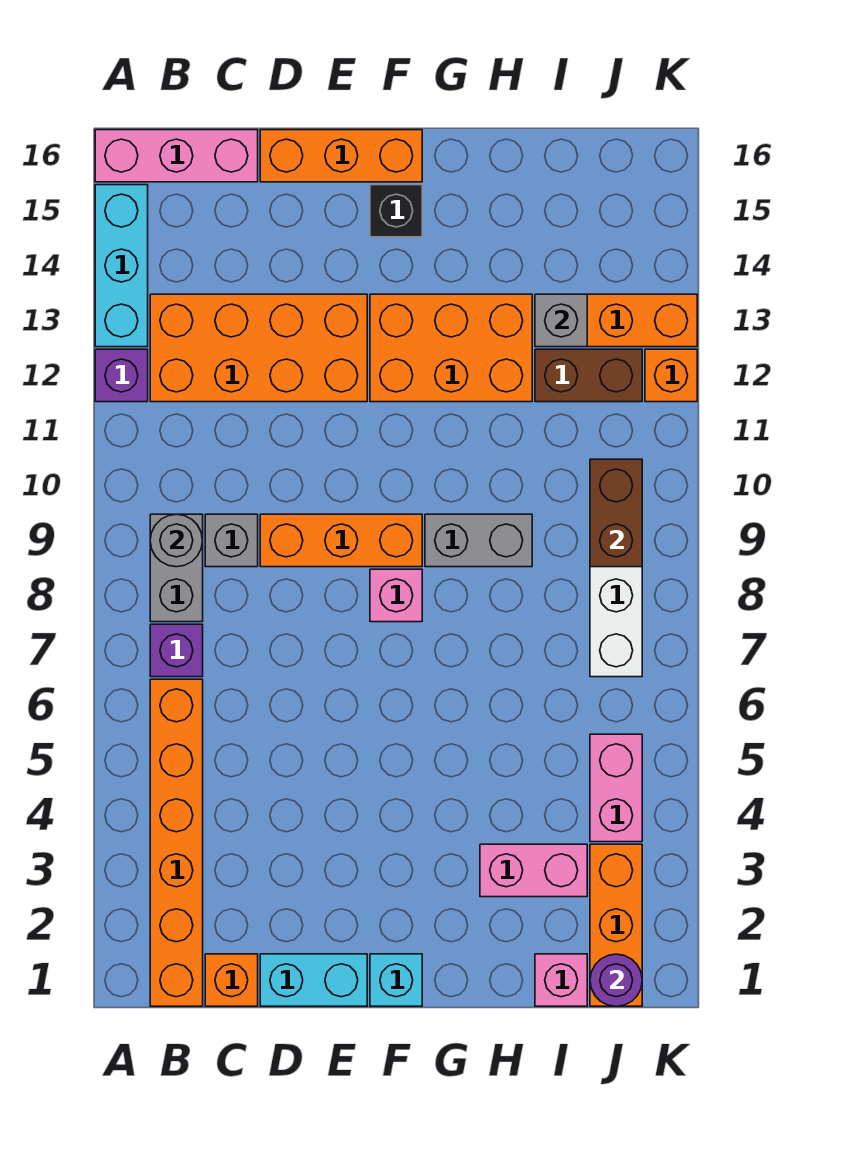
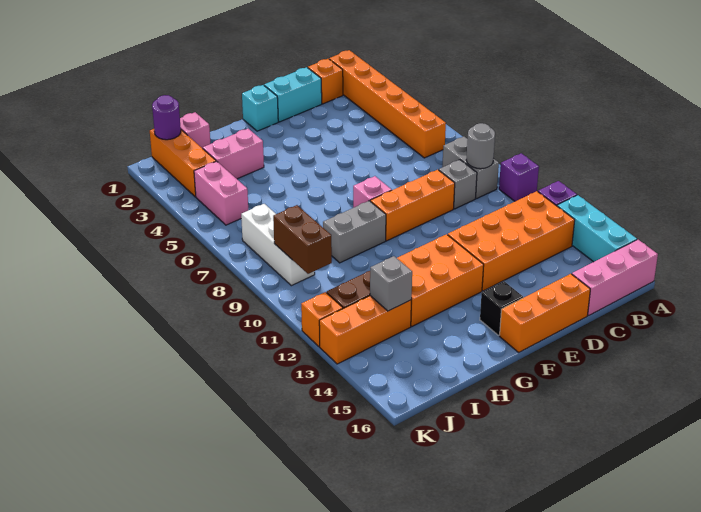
purple brick B7 level 1 -> purple brick A10 level 1

